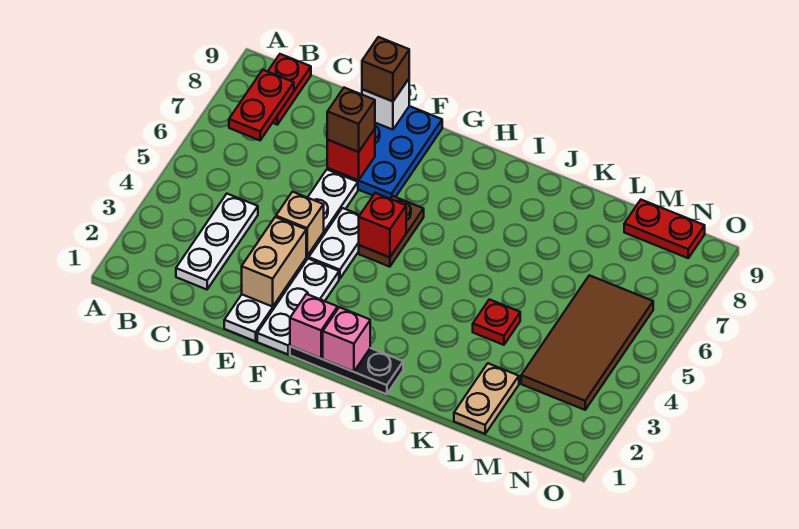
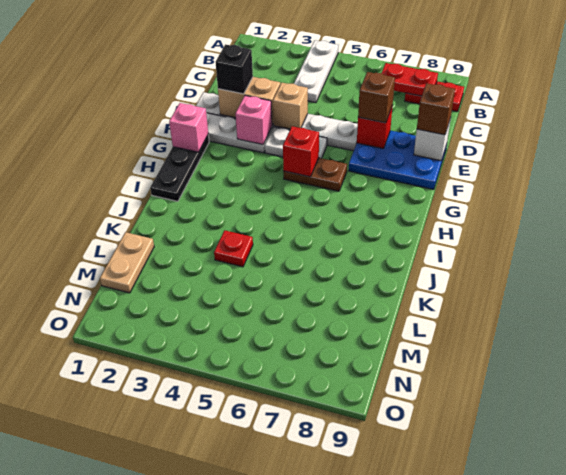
white plate C2:C4 level 1 -> white plate A4:C4 level 1
none -> black brick E2 level 3
pink brick H1 level 2 -> pink brick F3 level 2
tan plate L1:L2 level 1 -> tan plate L1:M1 level 1
brown tile M3:N6 level 1 -> none
red plate M9:N9 level 1 -> none

